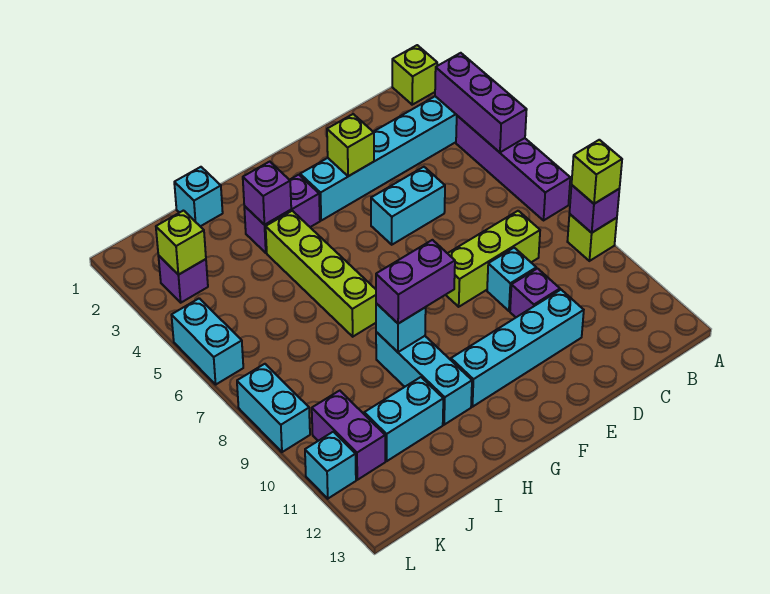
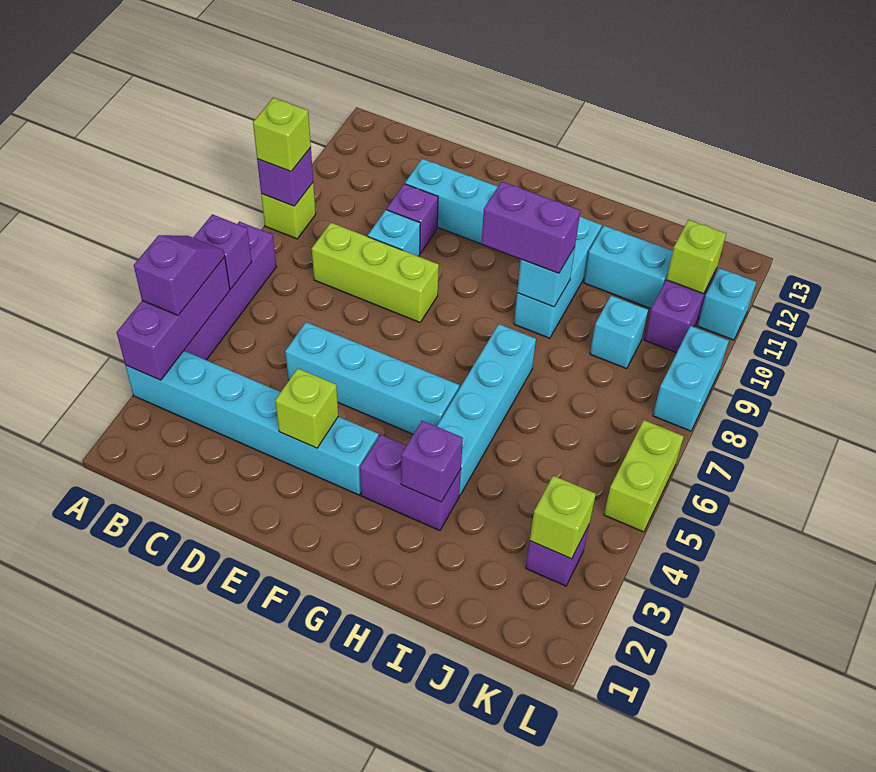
lime brick A1 level 1 -> lime brick K11 level 2
none -> purple slope A4:A5 level 3 top 4
none -> purple brick A6 level 2
cyan brick D5:E5 level 1 -> cyan brick D5:G5 level 1
lime brick H4:H7 level 1 -> cyan brick H4:H7 level 1
cyan brick I1 level 1 -> cyan brick J9 level 1
cyan brick L5:L6 level 1 -> lime brick L5:L6 level 1

